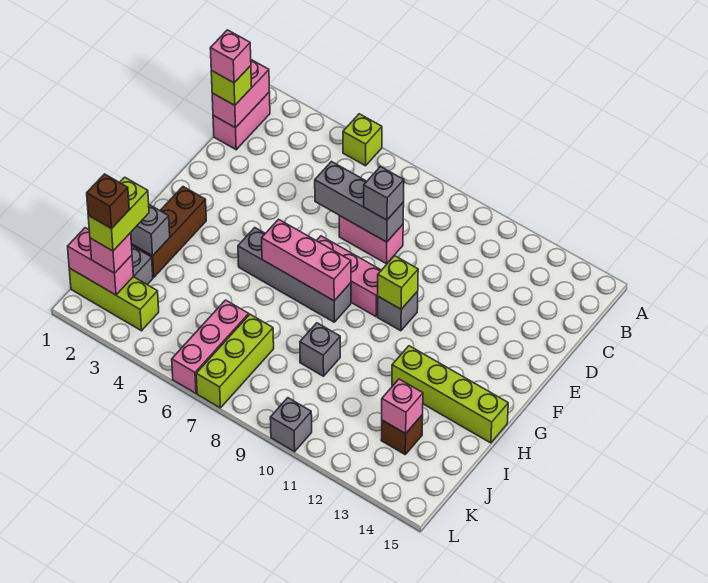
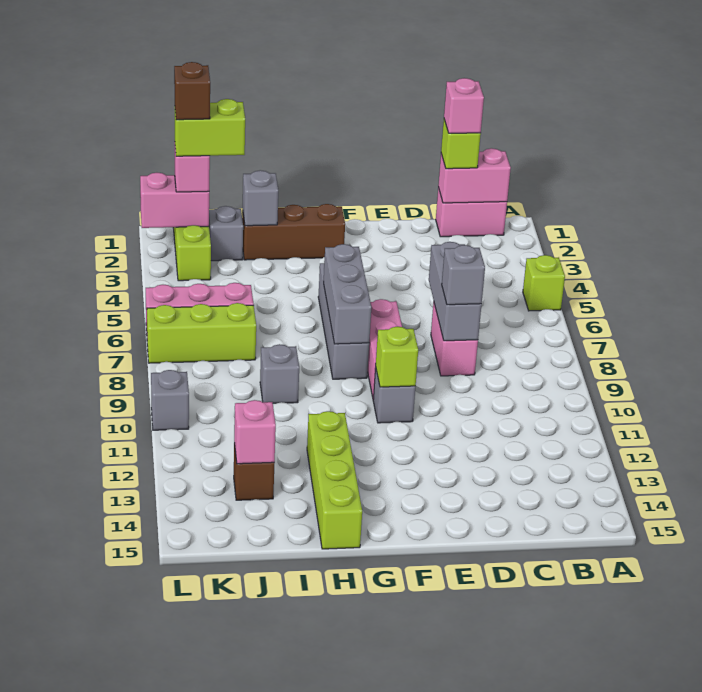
pink brick G6:G8 level 2 -> grey brick G6:G8 level 2
pink brick K1:K2 level 2 -> pink brick K2:L2 level 2

